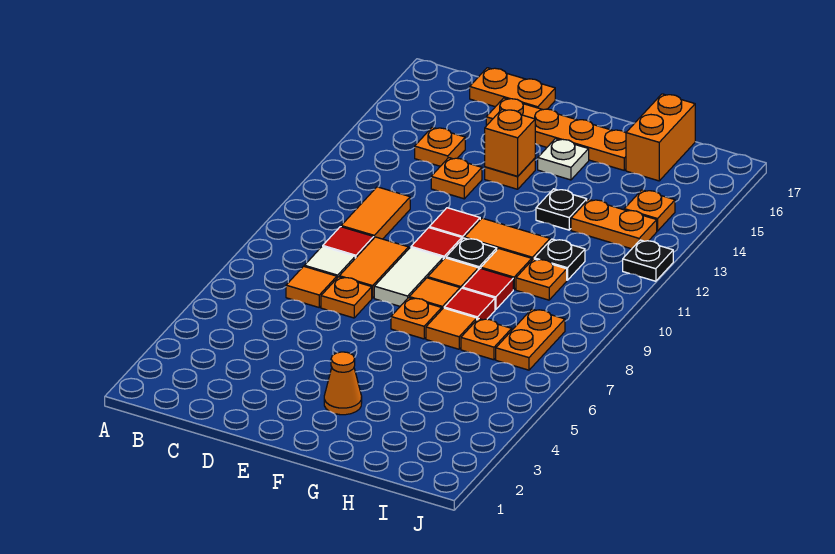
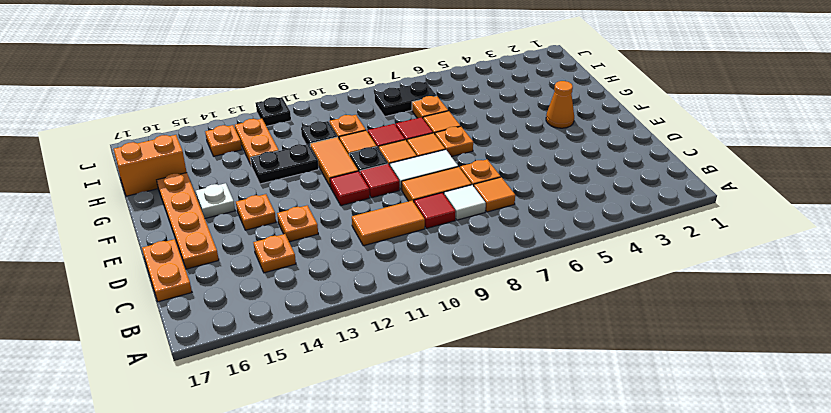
orange brick E14 level 2 -> none
black plate G13 level 1 -> black plate G12:G13 level 1
orange plate I7:I8 level 1 -> black plate I7:I8 level 1

